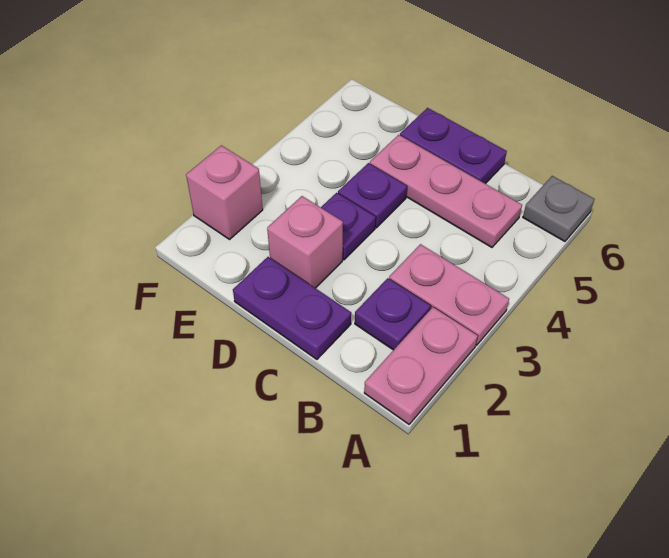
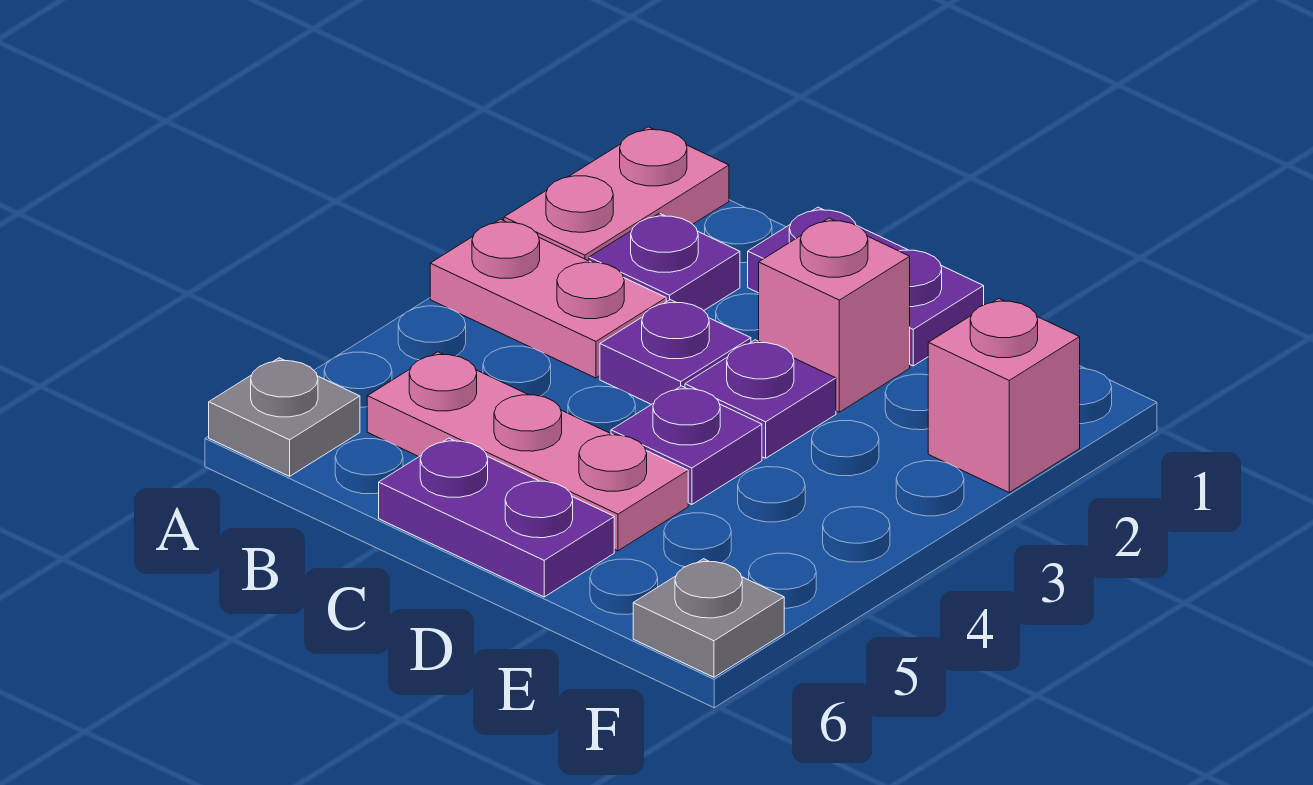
none -> purple plate C3 level 1
none -> grey plate F6 level 1

